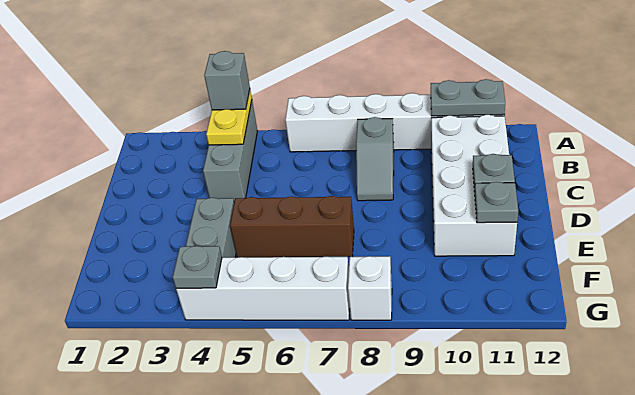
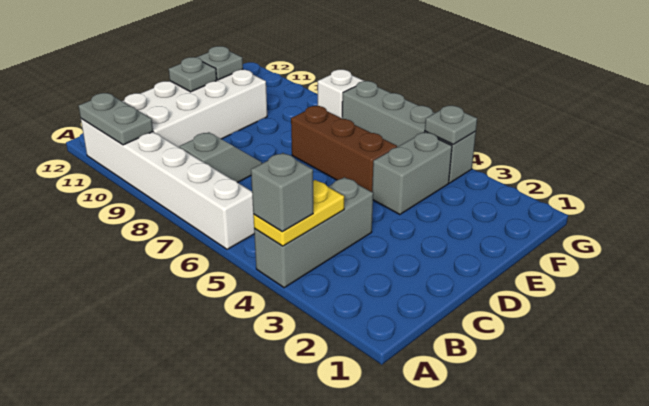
white brick G4:G7 level 1 -> grey brick G4:G7 level 1

